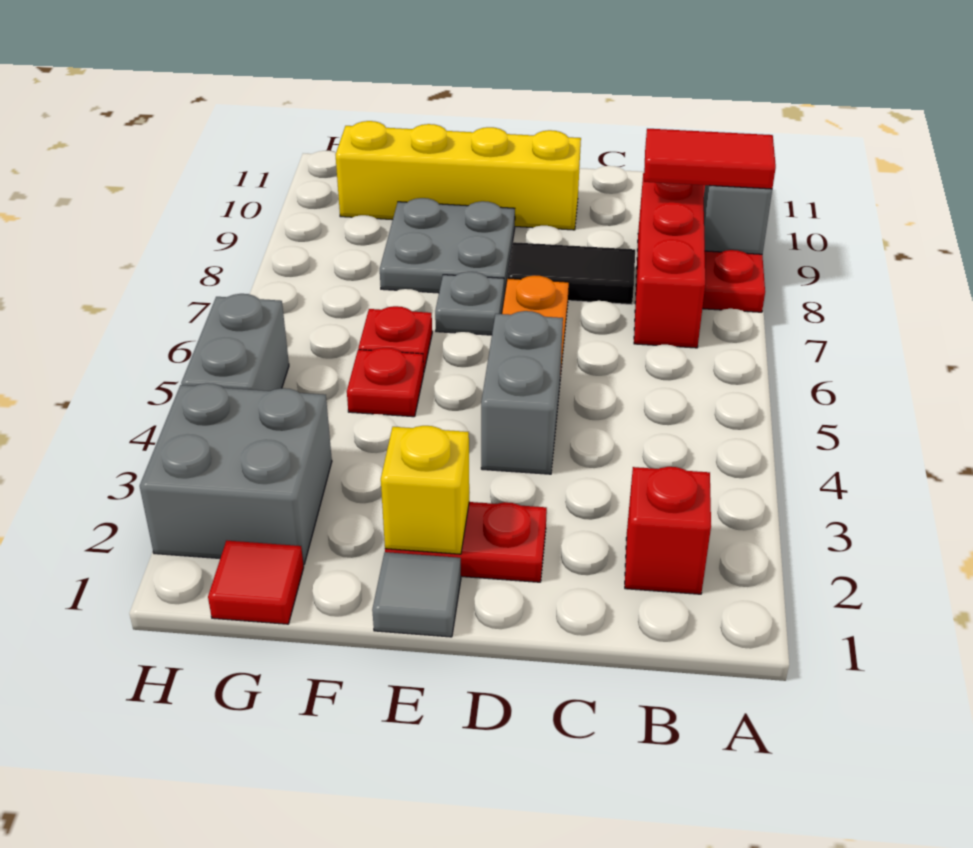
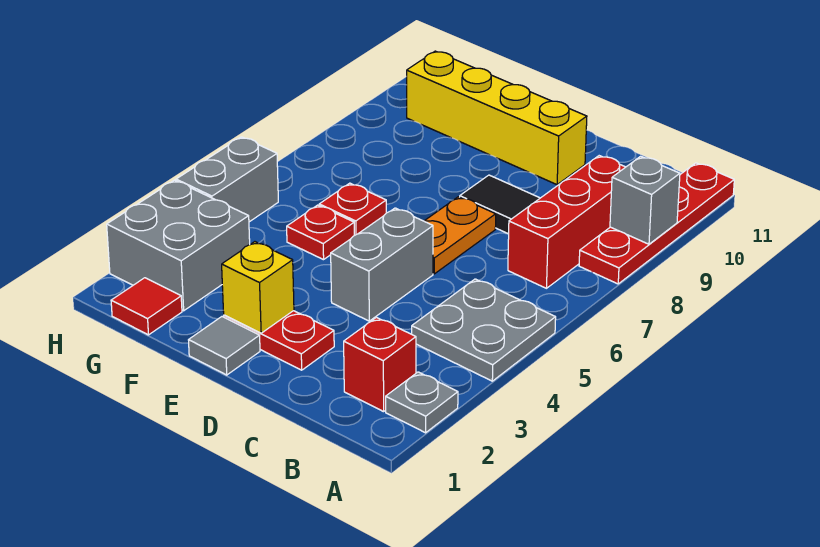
red tile A9:B9 level 3 -> none
grey plate E7 level 1 -> grey plate A2 level 1
grey plate E8:F9 level 1 -> grey plate A4:B5 level 1

